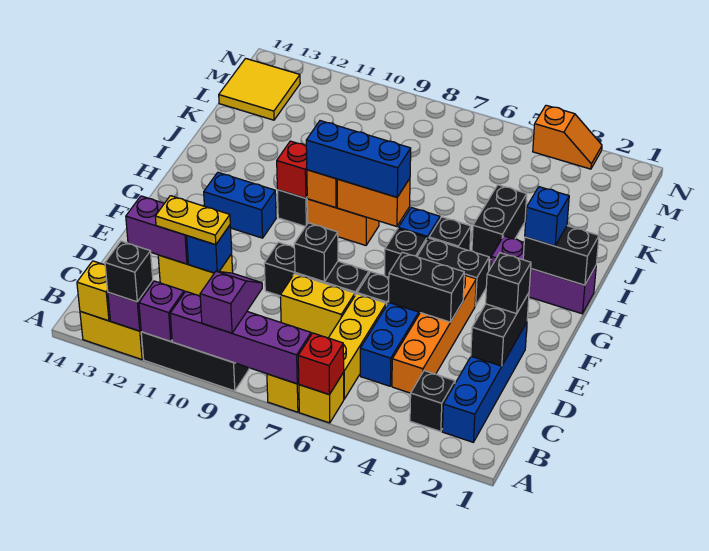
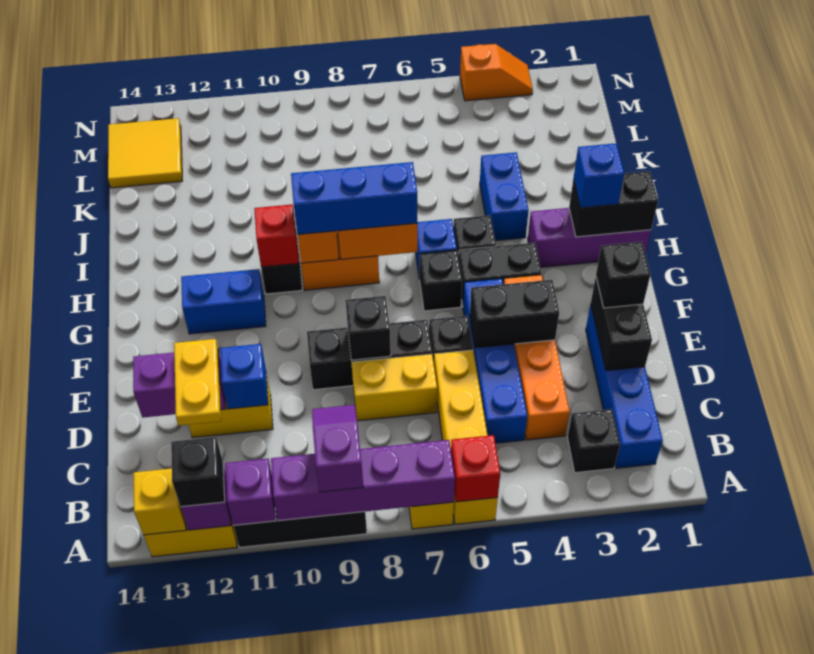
yellow plate D11:D12 level 3 -> yellow plate C12:D12 level 3
black brick I4:J4 level 1 -> blue brick I4:J4 level 1

